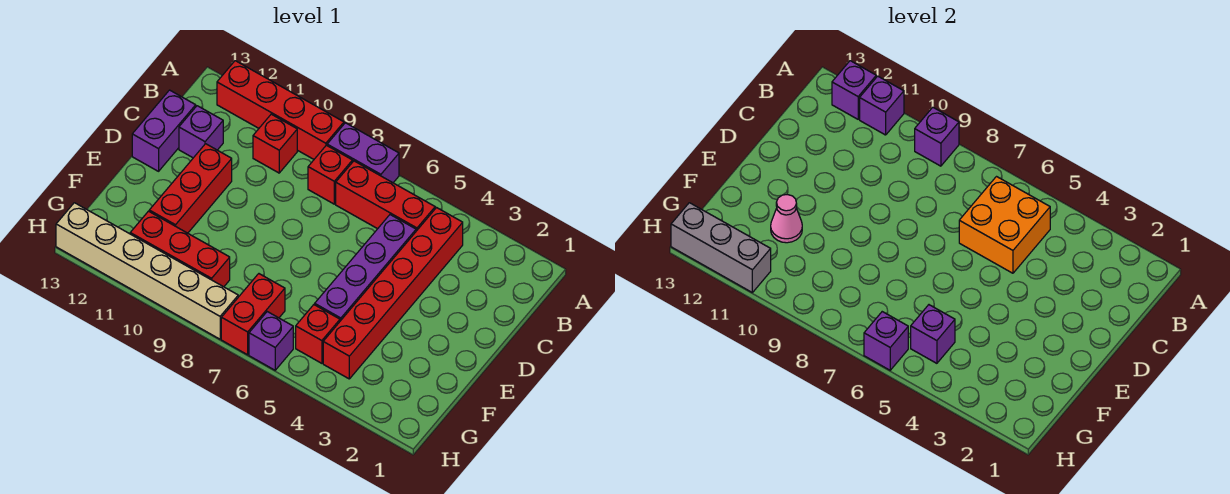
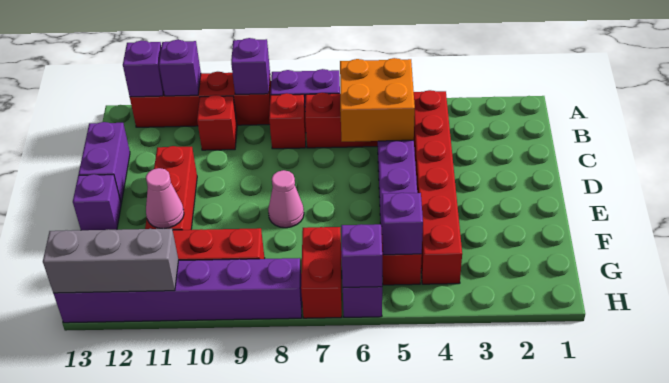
purple brick C12 level 1 -> purple brick E13 level 1
none -> pink cone E8 level 1
tan brick H8:H13 level 1 -> purple brick H8:H13 level 1

